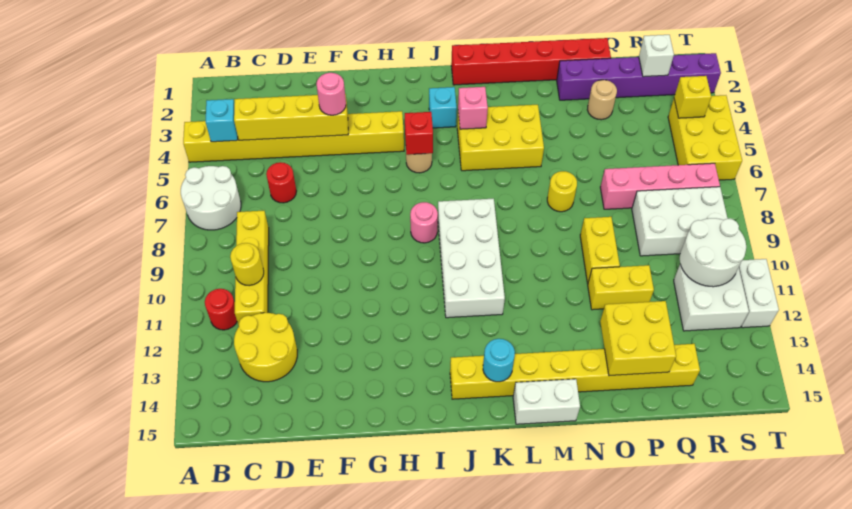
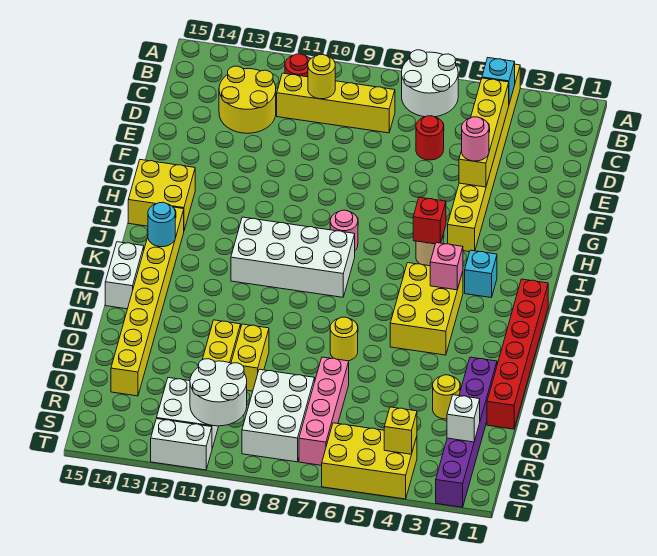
yellow brick O9:O10 level 1 -> yellow brick O10:P10 level 1
yellow brick O13:P14 level 2 -> yellow brick H14:I15 level 1
tan round brick P3 level 1 -> yellow round brick P3 level 1

